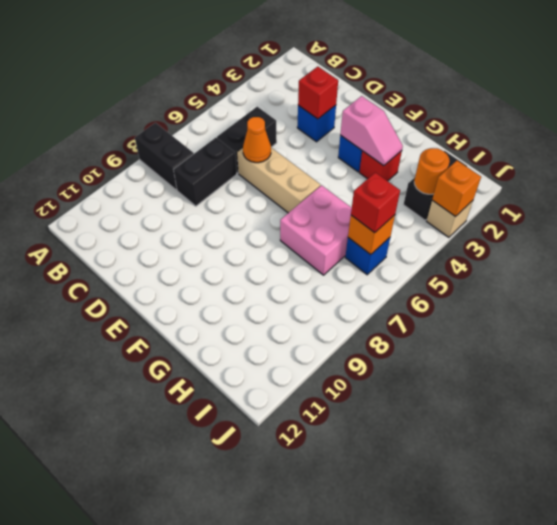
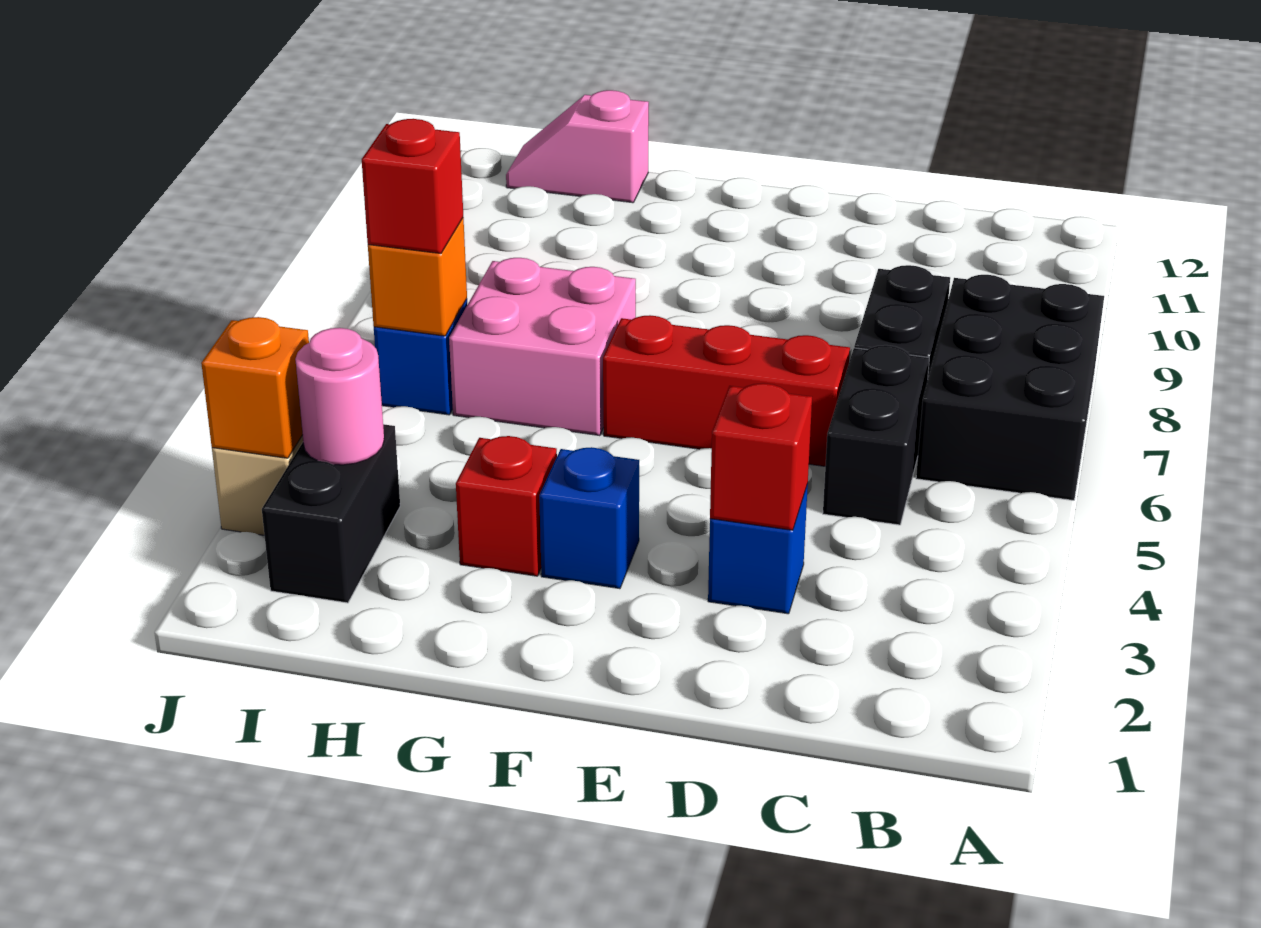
black brick A8:B8 level 1 -> black brick A6:B8 level 1
tan brick D6:F6 level 1 -> red brick D6:F6 level 1
orange cone D6 level 2 -> none
pink slope F3:G3 level 2 top F -> pink slope H12:I12 level 1 top H
orange round brick I3 level 2 -> pink round brick I3 level 2

